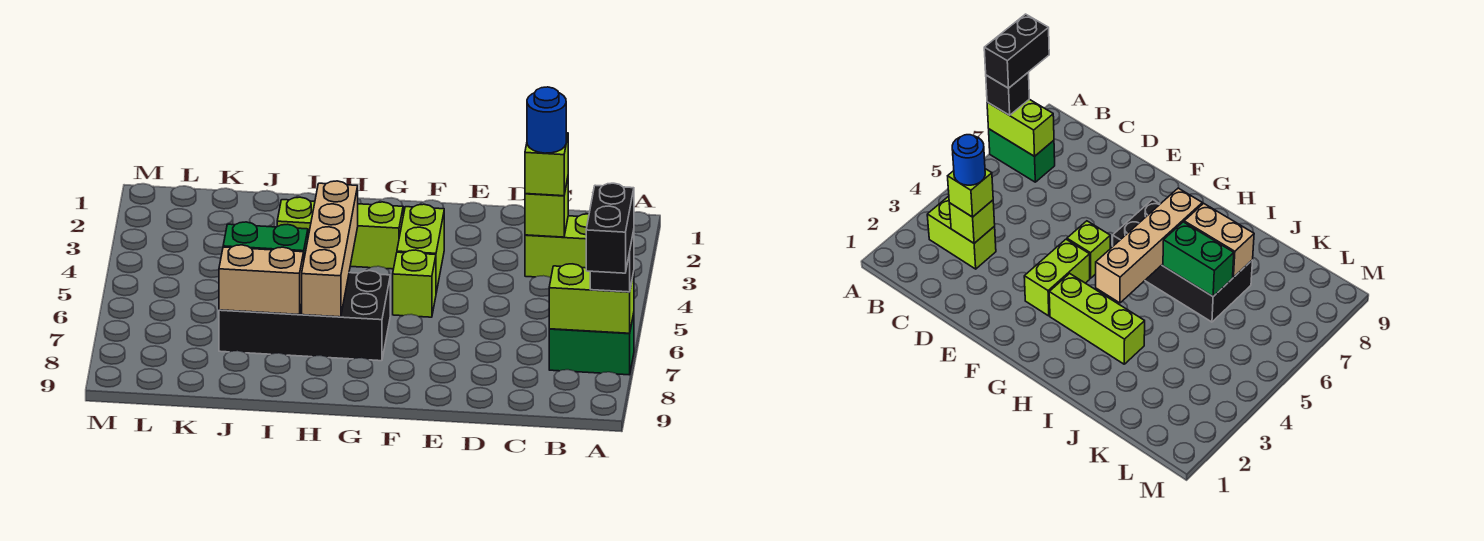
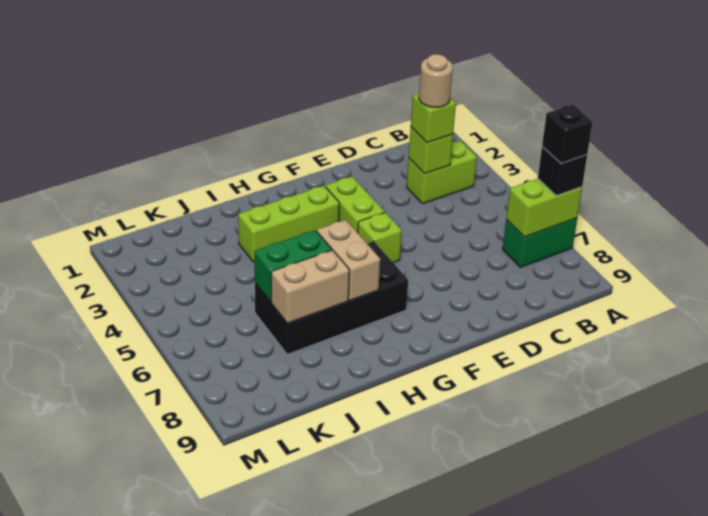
black brick A7:A8 level 4 -> black brick A7 level 4
blue round brick C3 level 4 -> tan round brick C3 level 4
tan brick H4:H7 level 2 -> tan brick H6:H7 level 2

